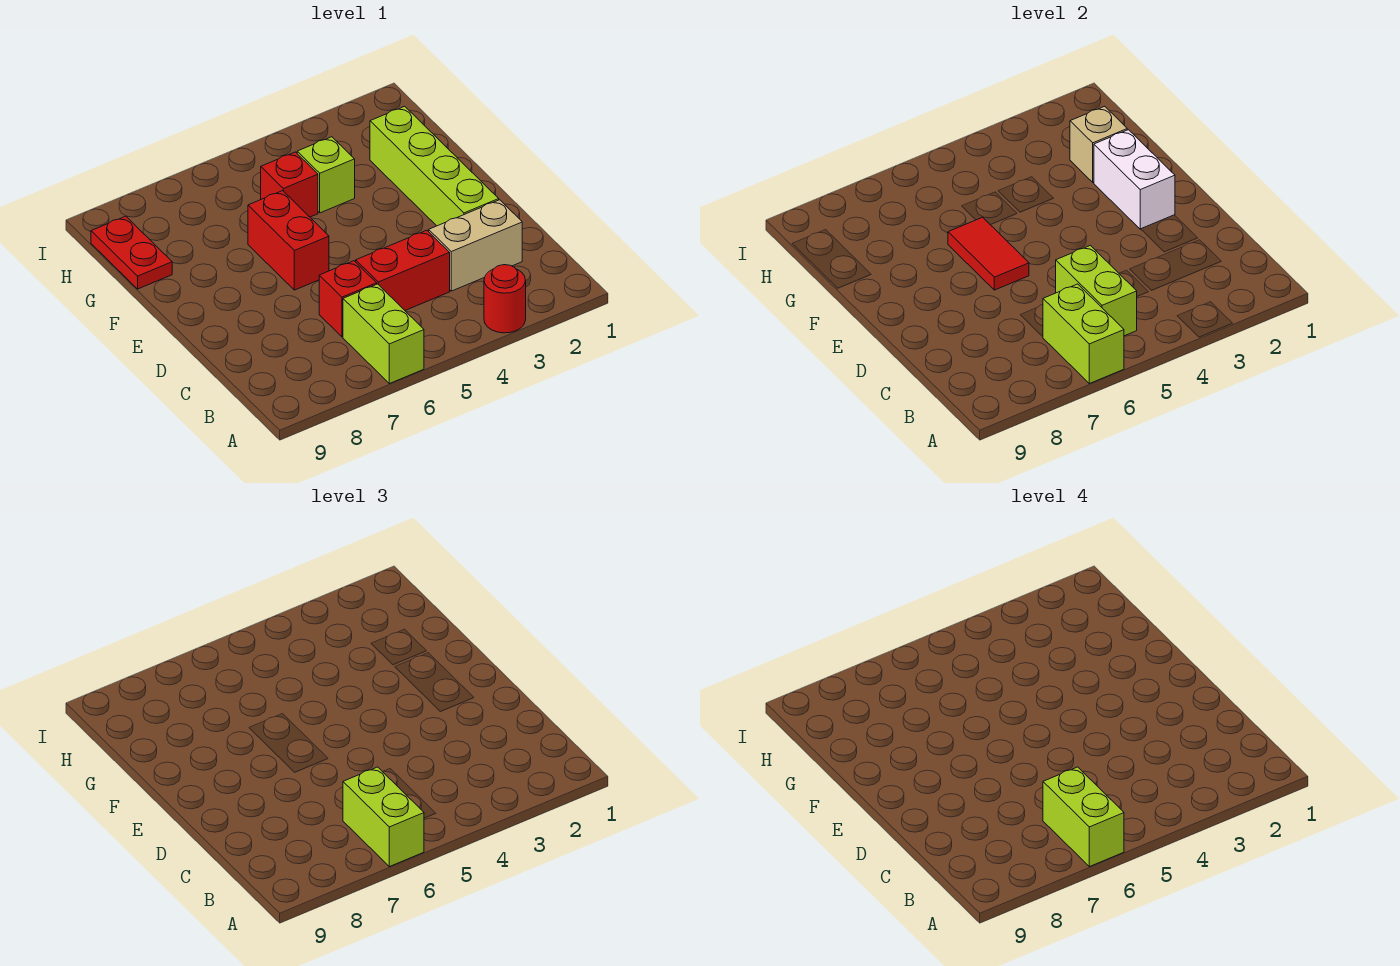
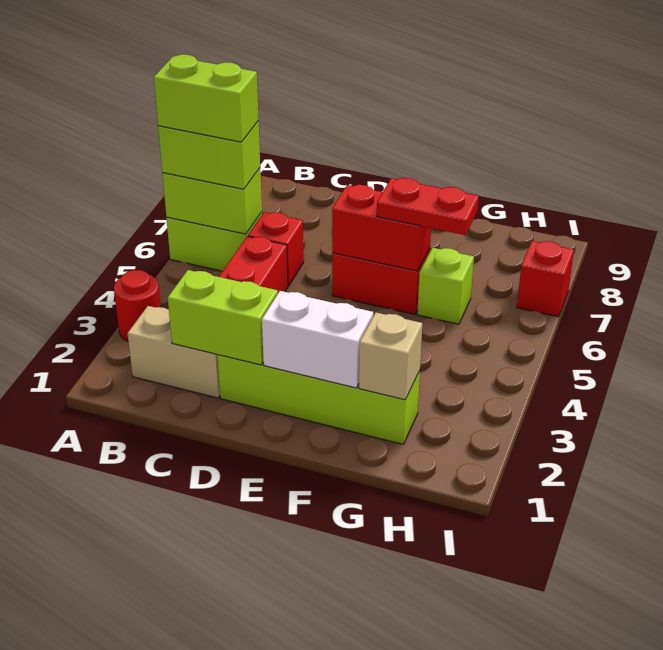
lime brick B5:C5 level 2 -> lime brick C2:D2 level 2
tan brick C2:C3 level 1 -> tan brick B2:C2 level 1
red tile E6:F6 level 2 -> red brick E6:F6 level 2
lime brick G4 level 1 -> lime brick G6 level 1
red brick G5 level 1 -> red brick I7 level 1
red plate G9:H9 level 1 -> red plate F6:G6 level 3

